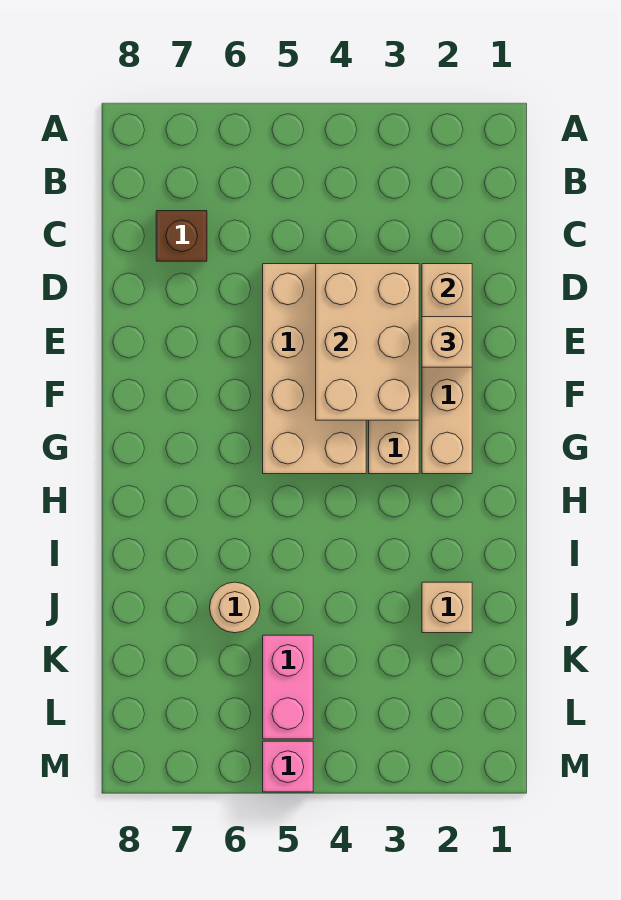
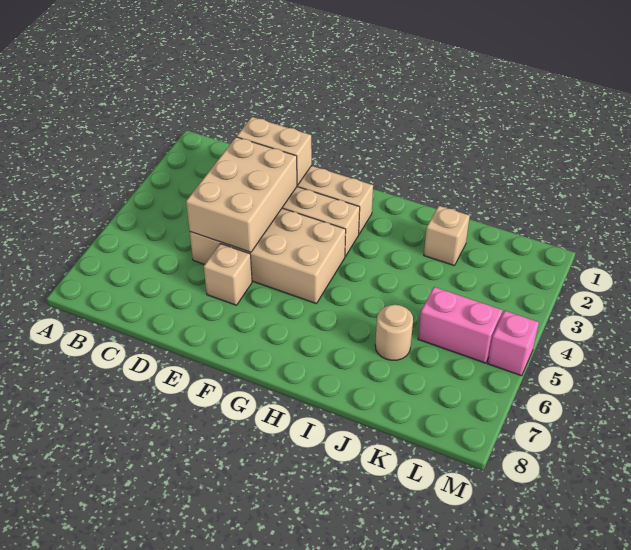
brown brick C7 level 1 -> none
tan brick D3:F4 level 2 -> tan brick D3:E5 level 2
tan brick E2 level 3 -> tan brick E6 level 1

